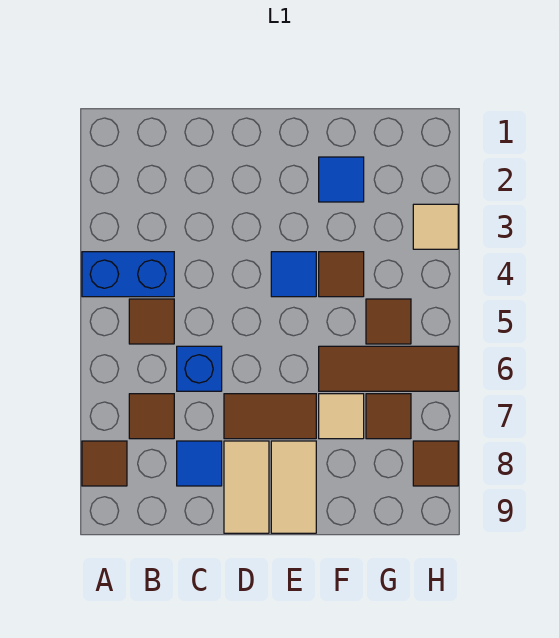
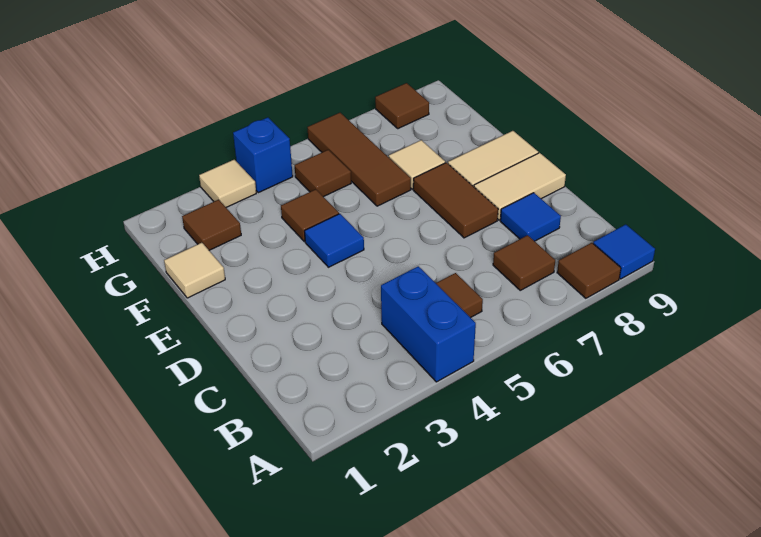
blue brick C6 level 1 -> blue brick H4 level 1
none -> tan tile F1 level 1
blue tile F2 level 1 -> blue tile A9 level 1
brown tile G7 level 1 -> brown tile G2 level 1

